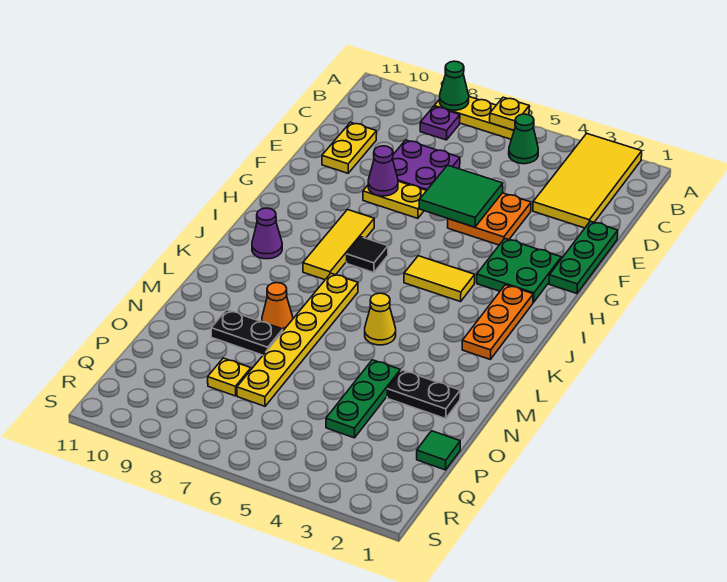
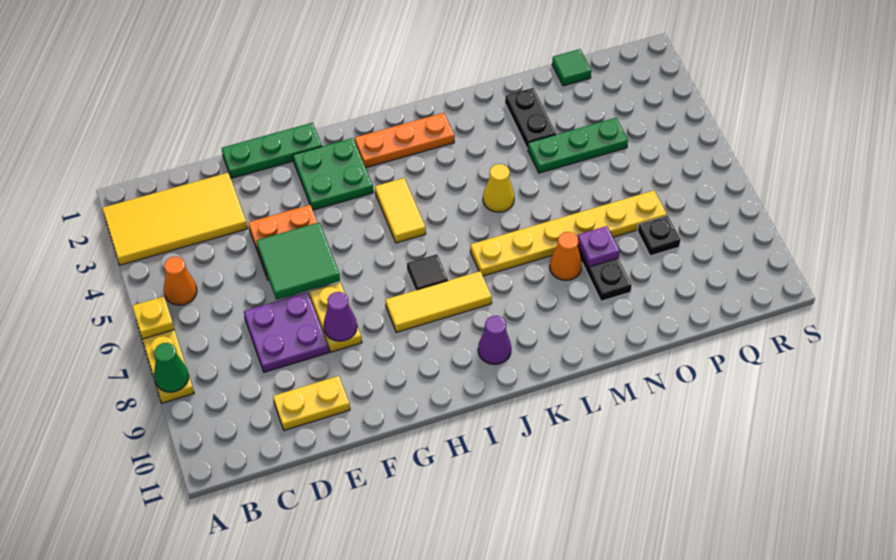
green cone B5 level 1 -> orange cone B5 level 1
purple plate B8 level 1 -> purple plate N8 level 2
yellow plate P8 level 1 -> black plate P8 level 1

